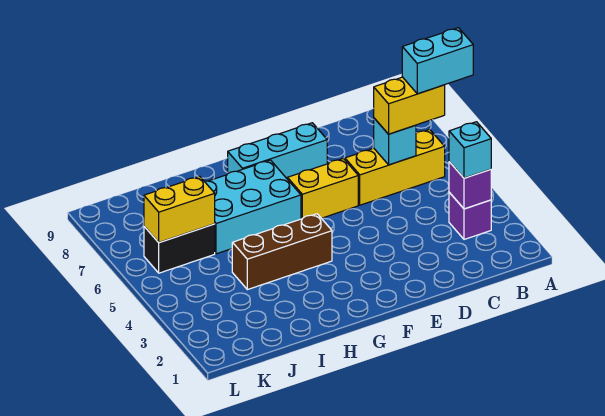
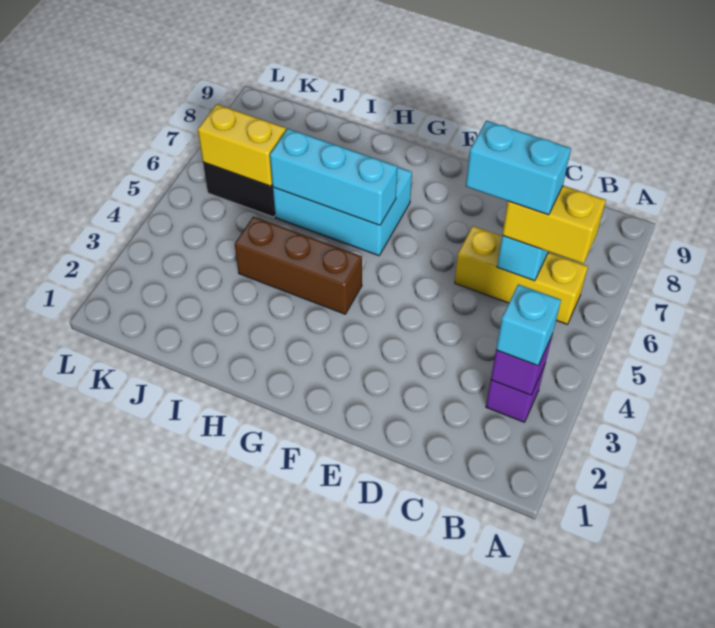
cyan brick A6:B6 level 4 -> cyan brick C6:D6 level 4
yellow brick E6:F6 level 1 -> none
cyan brick E8:G8 level 1 -> cyan brick G6:I6 level 2

